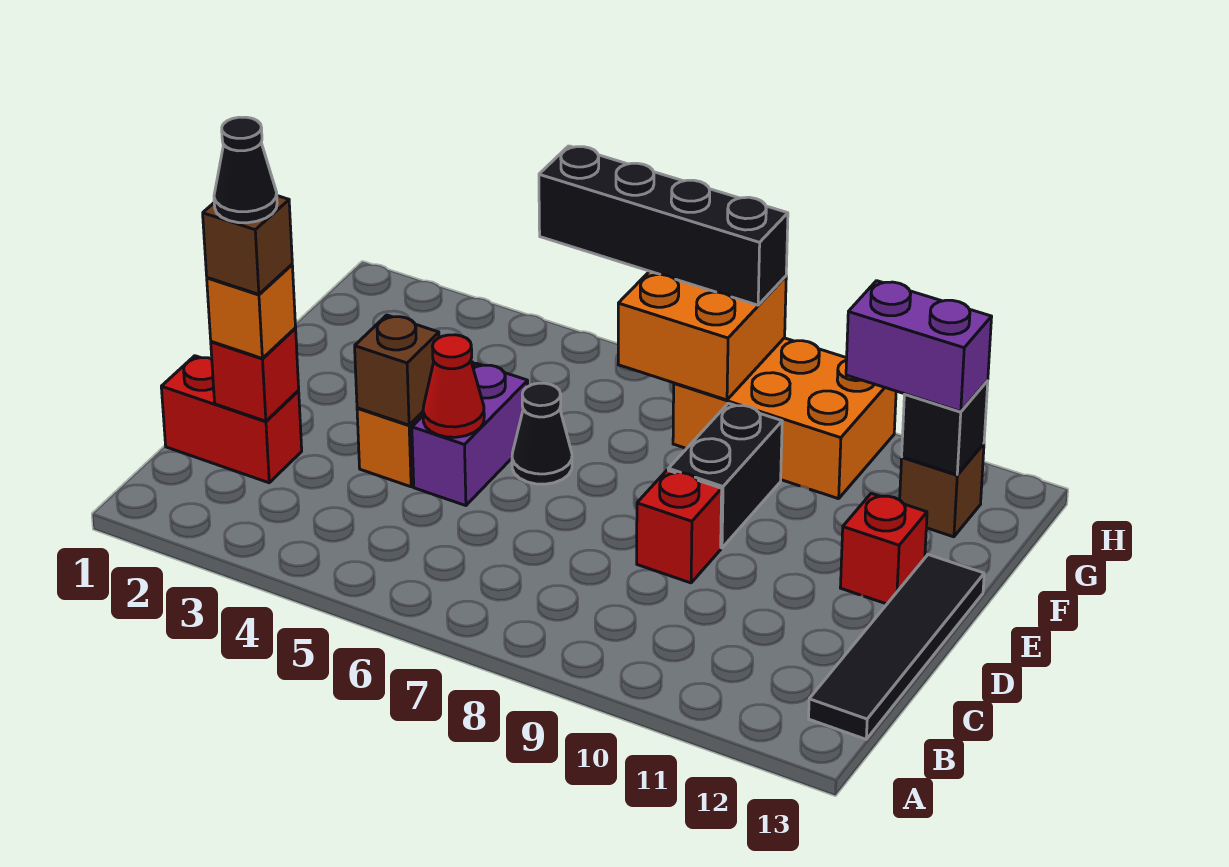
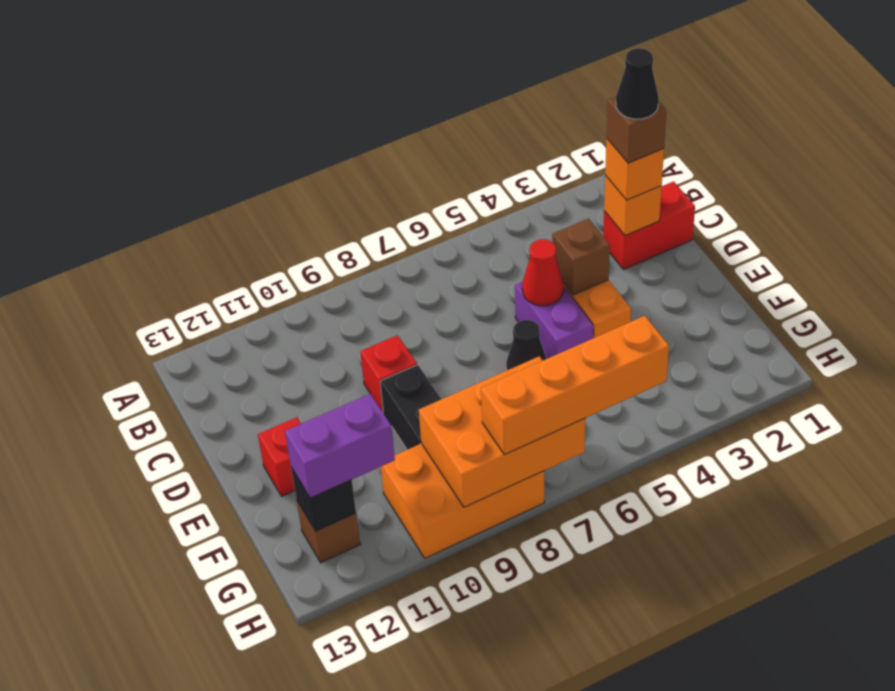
black tile B13:E13 level 1 -> none
red brick C2 level 2 -> orange brick C2 level 2
orange brick G7:H8 level 2 -> orange brick G7:H9 level 2
black brick H5:H8 level 3 -> orange brick H5:H8 level 3

